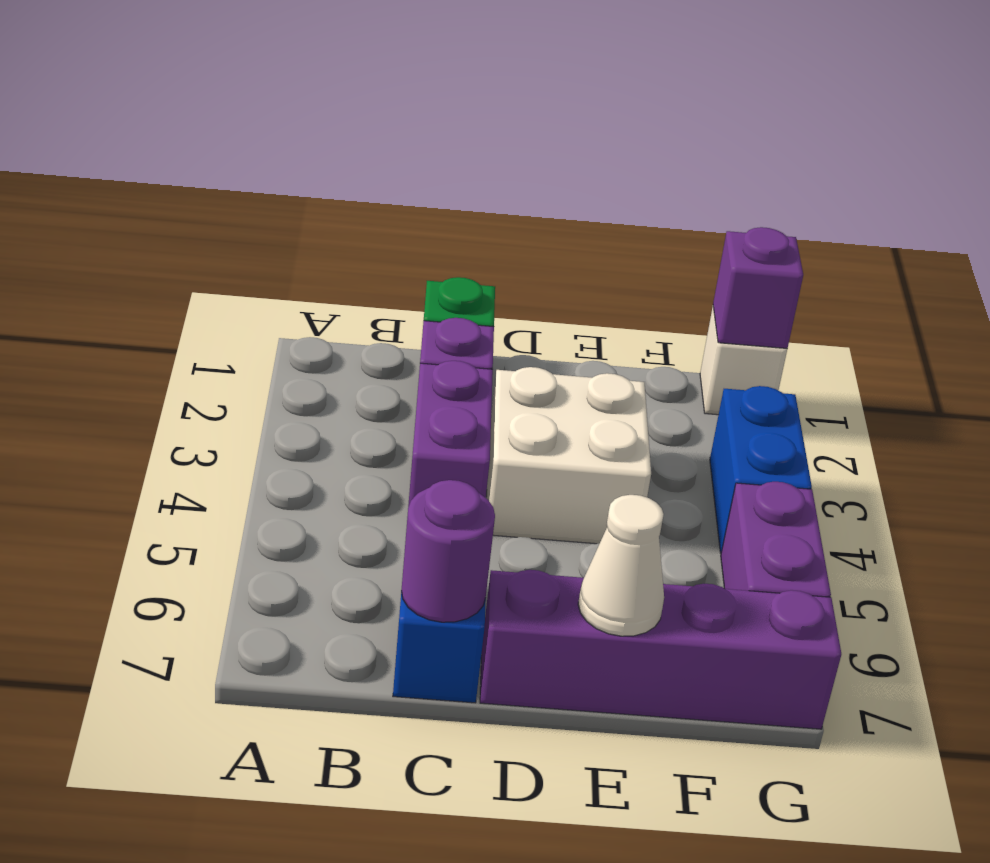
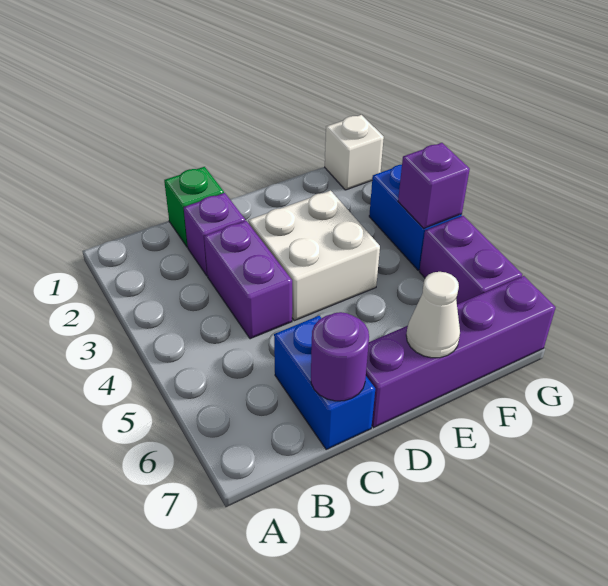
purple brick G1 level 2 -> purple brick G4 level 2

